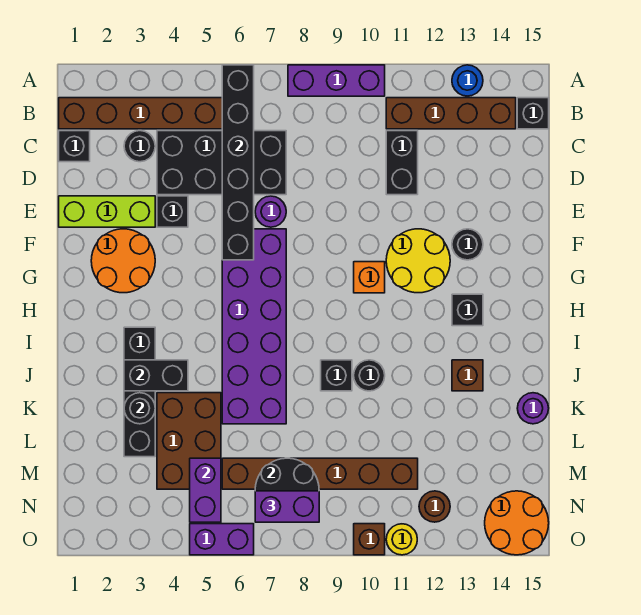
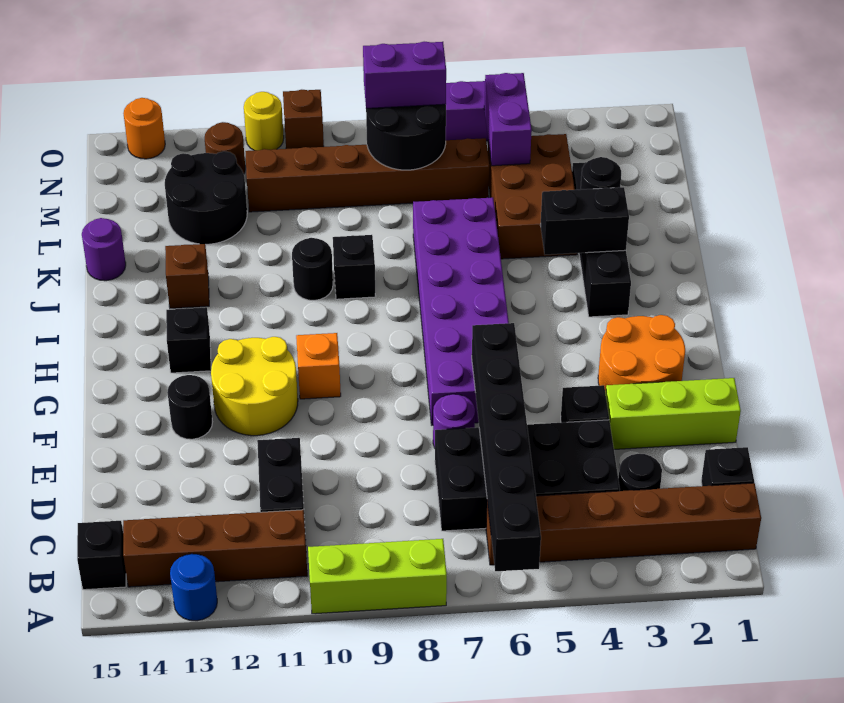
purple brick A8:A10 level 1 -> lime brick A8:A10 level 1
none -> black round brick L12:M13 level 1
orange round brick N14:O15 level 1 -> orange round brick O14 level 1

